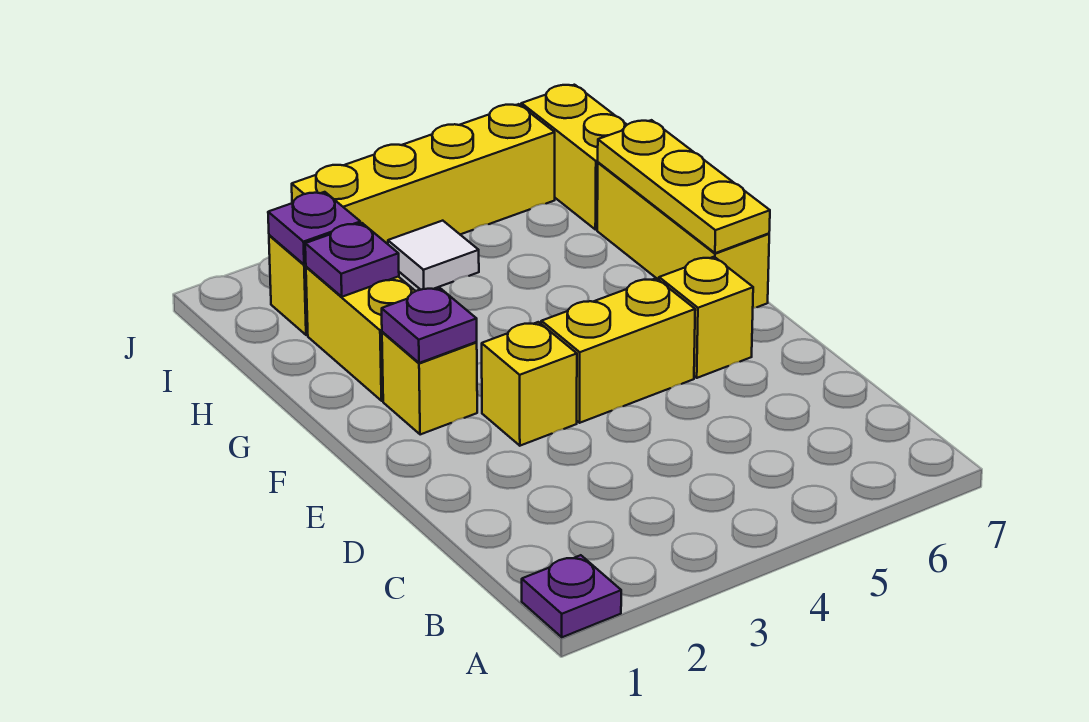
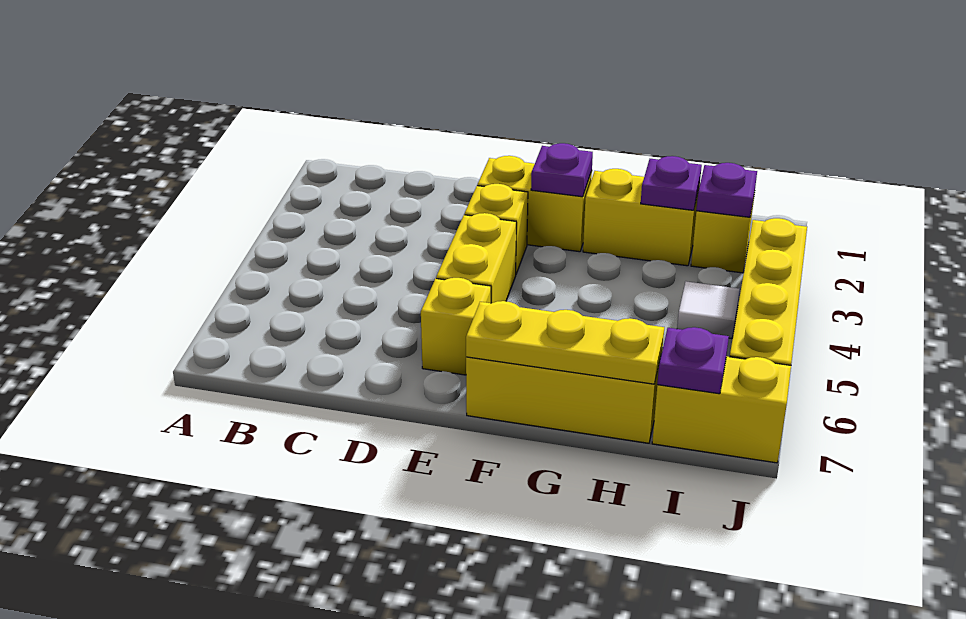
purple plate A1 level 1 -> purple plate I7 level 2
yellow brick F2 level 1 -> yellow brick E2:F2 level 1

